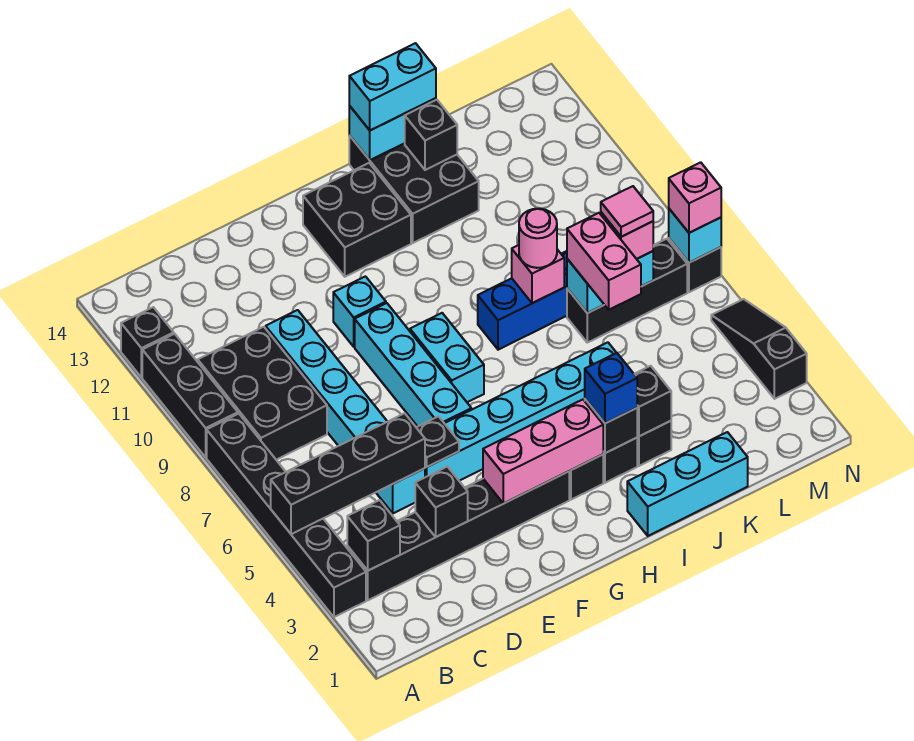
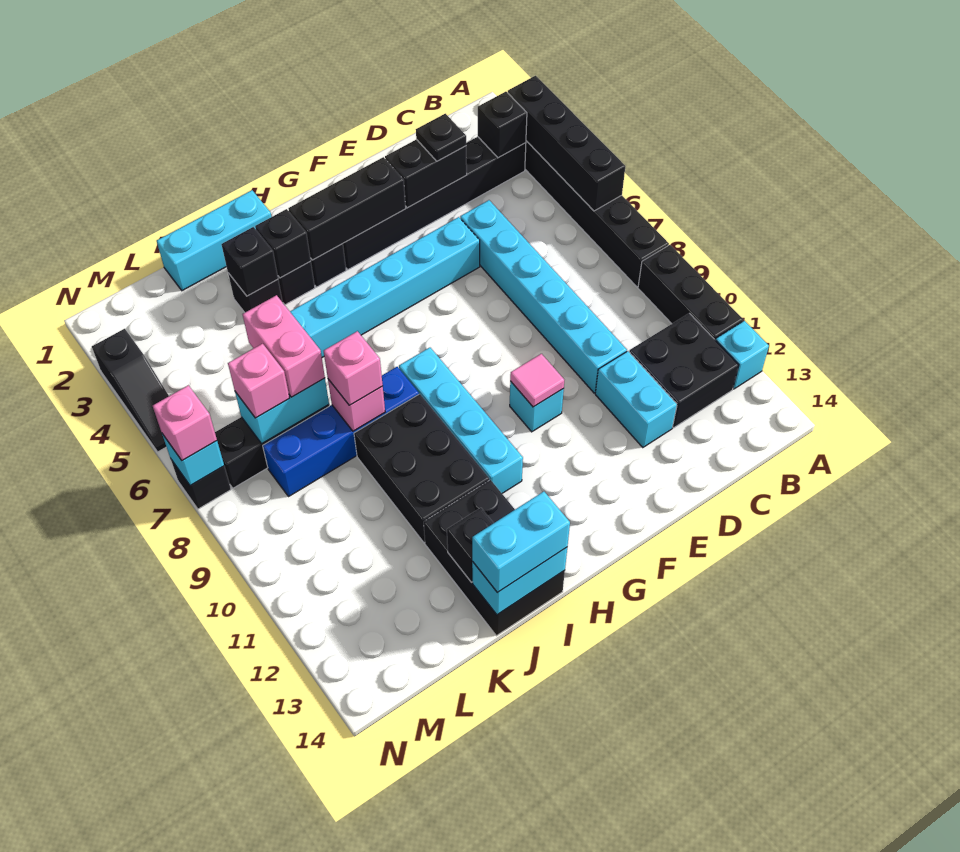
black brick A5:D5 level 2 -> black brick A3:A6 level 2
black brick A12 level 1 -> cyan brick A12 level 1
black brick B8:C10 level 1 -> black brick I9:J11 level 1
black brick D3 level 2 -> black brick D3:E3 level 2
black plate E5 level 2 -> black plate D3 level 3
pink brick F3:H3 level 2 -> black brick F3:H3 level 2
cyan brick F6:F9 level 1 -> cyan brick H8:H11 level 1
cyan brick G7:G8 level 1 -> cyan brick D11:D12 level 1
black brick G12:H13 level 1 -> black brick B11:C12 level 1
blue brick I3 level 3 -> none
pink round brick J8 level 3 -> pink brick J8 level 3
pink tile L7 level 4 -> pink tile F10 level 2

